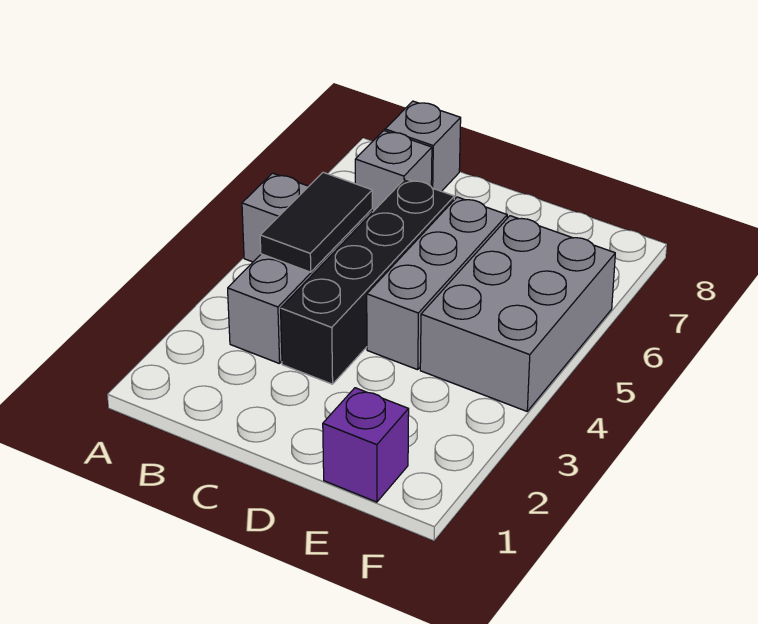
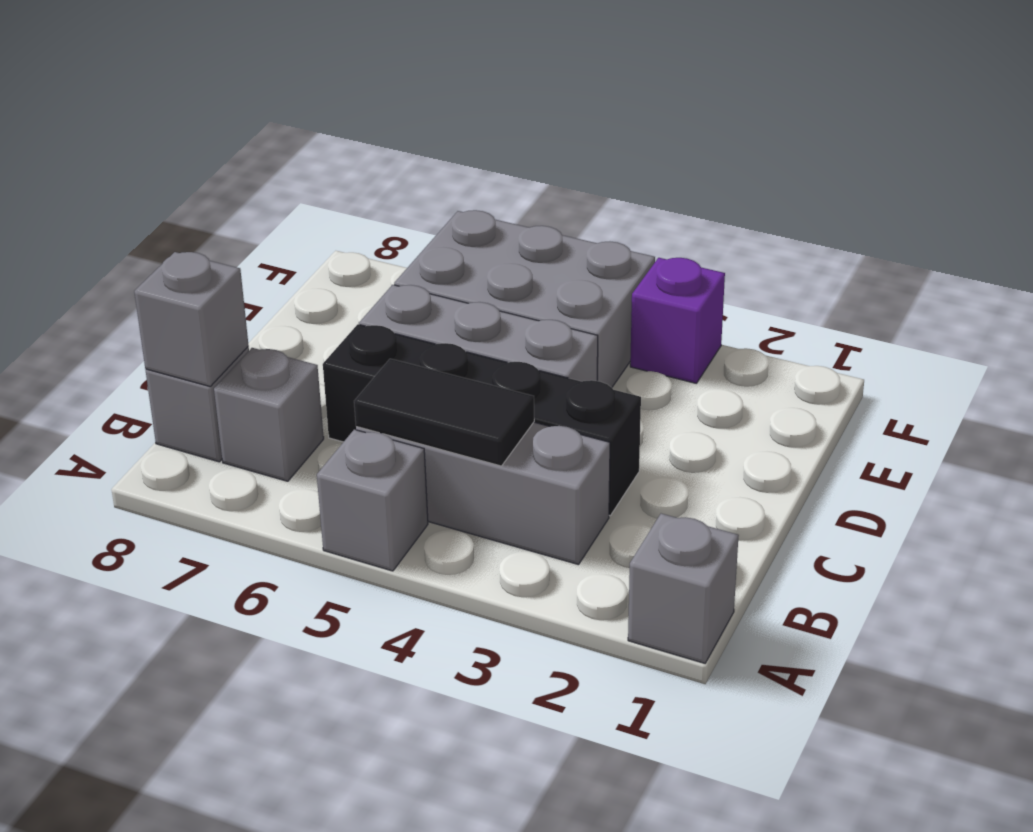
none -> grey brick A1 level 1
none -> grey brick B8 level 2
purple brick E1 level 1 -> purple brick F3 level 1

